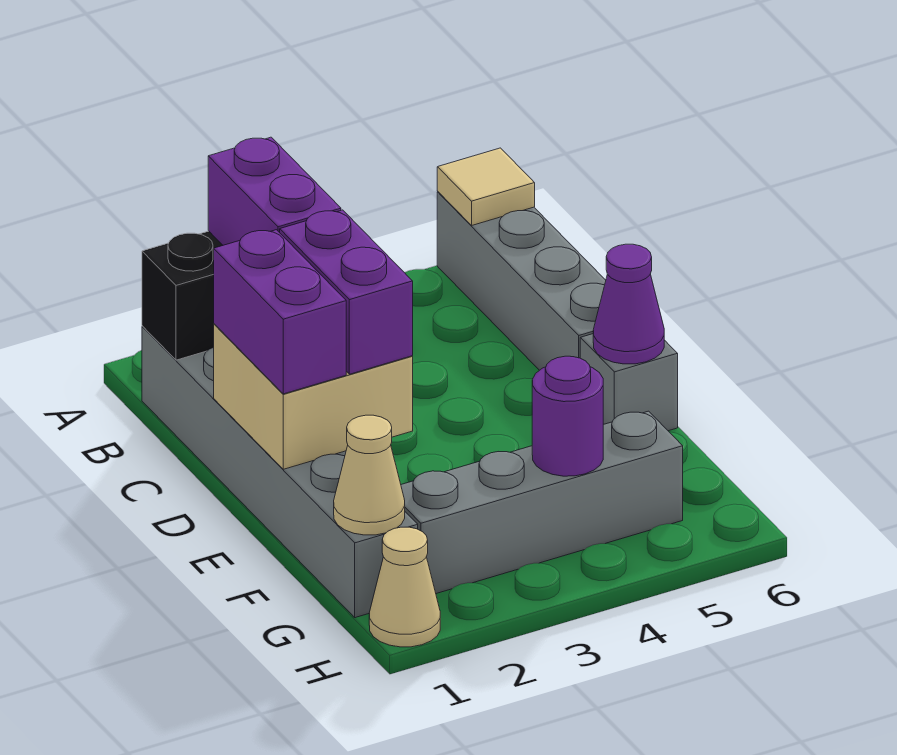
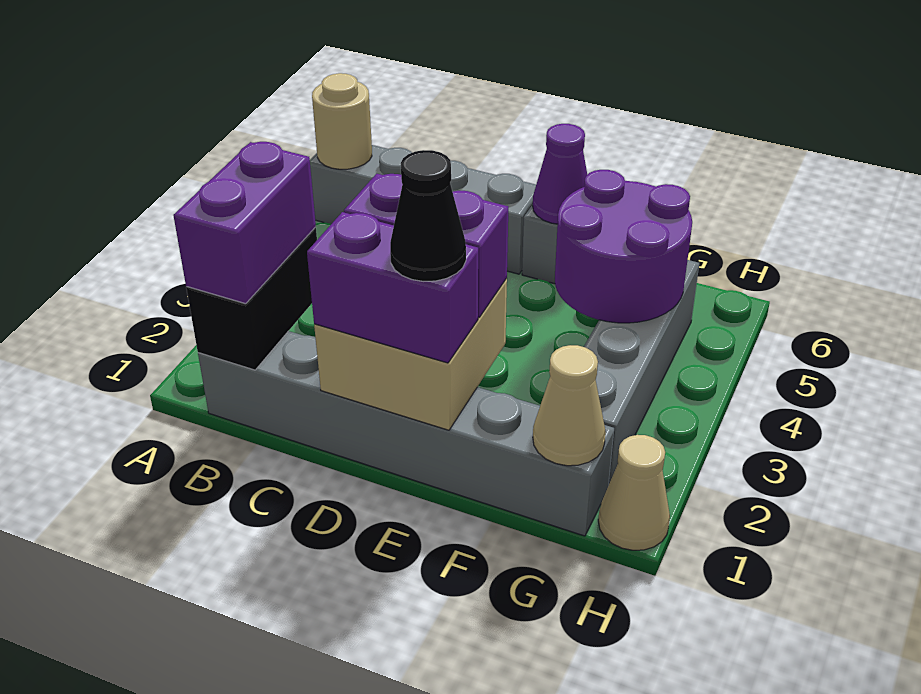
tan tile A6 level 2 -> tan round brick A6 level 2
purple brick B2:C2 level 3 -> purple brick B1:B2 level 3
none -> black cone E1 level 4
purple round brick G4 level 2 -> purple round brick F4:G5 level 2

